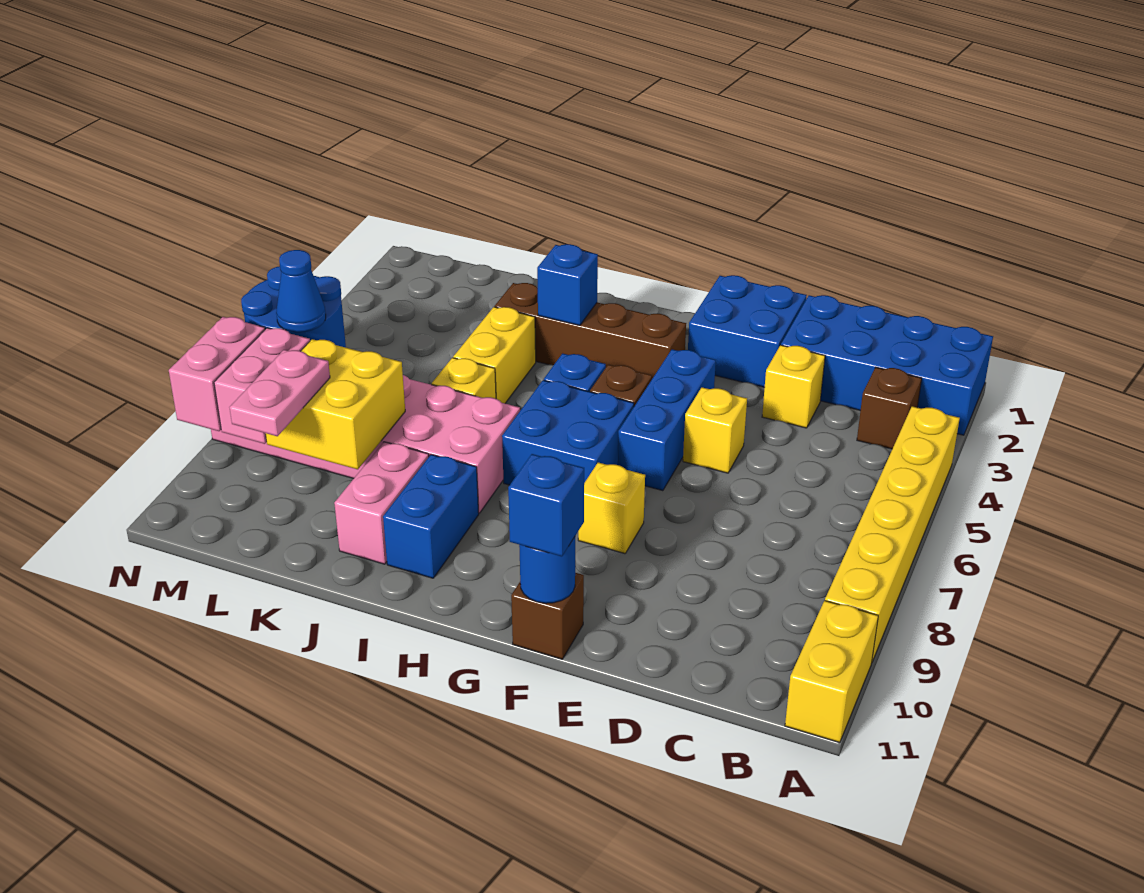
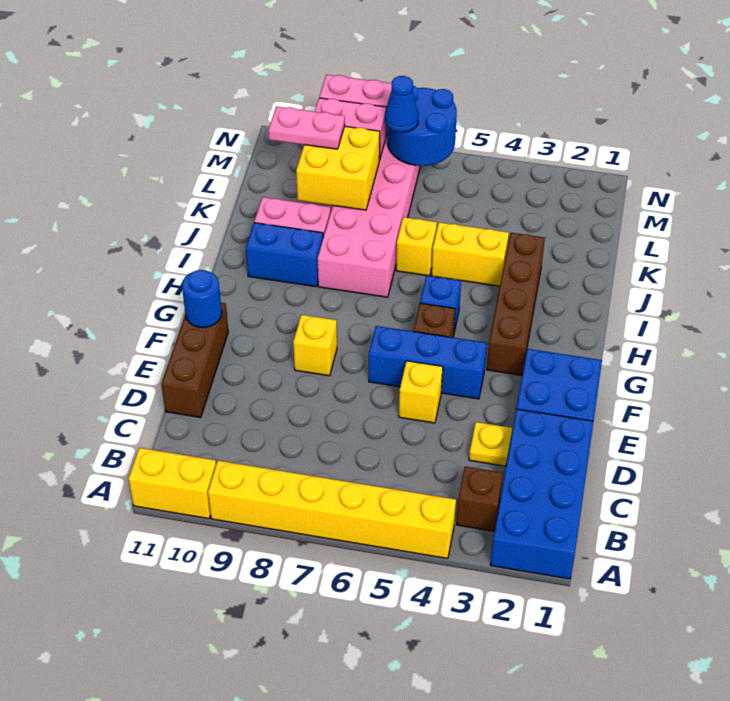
yellow brick D3 level 1 -> yellow plate D3 level 1
brown brick F11 level 1 -> brown brick D11:F11 level 1
blue brick F11 level 3 -> none
blue brick G6:H7 level 1 -> none
blue brick I3 level 2 -> none

